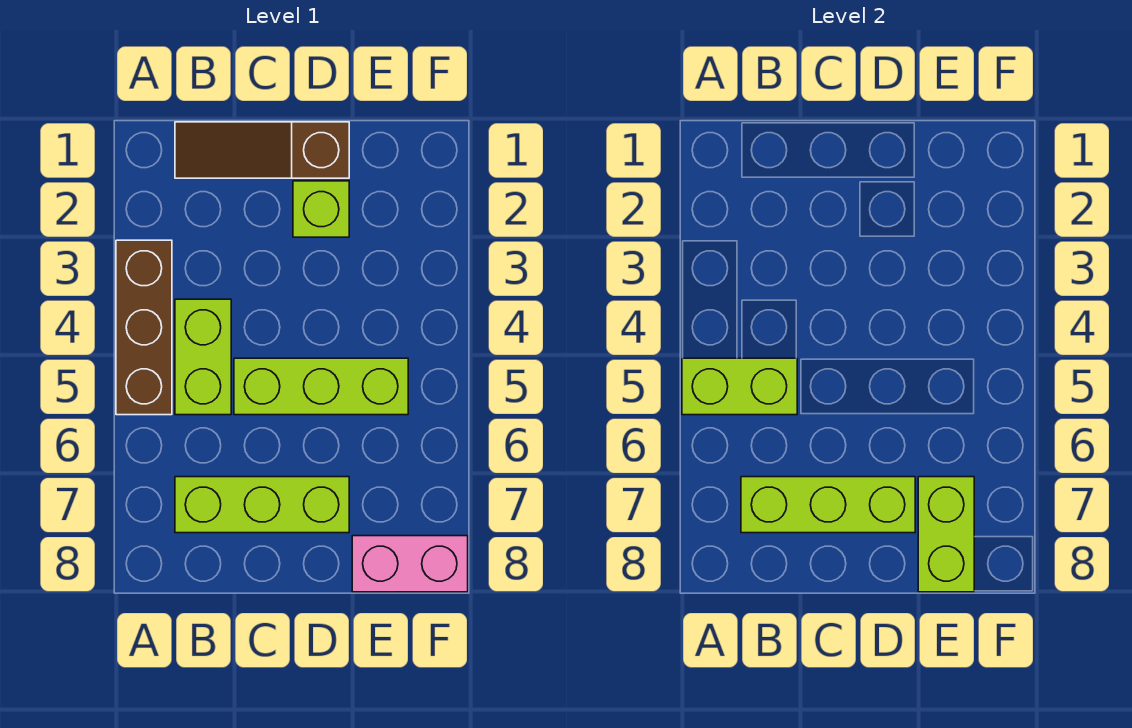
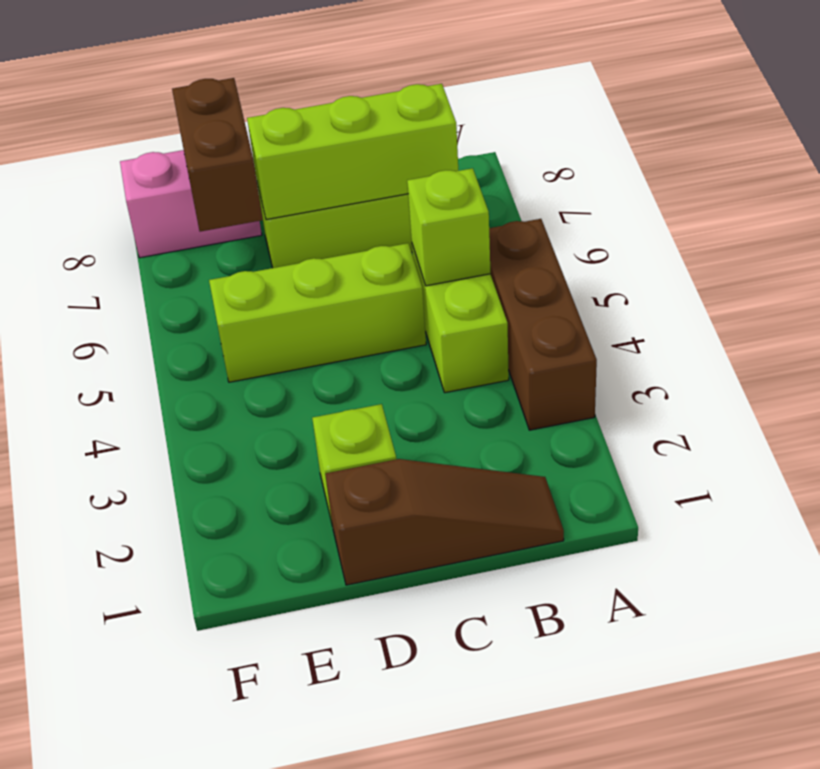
lime brick A5:B5 level 2 -> lime brick B5 level 2
lime brick E7:E8 level 2 -> brown brick E7:E8 level 2

